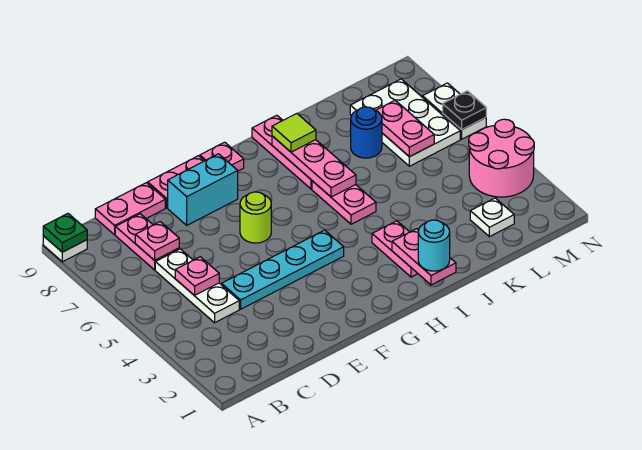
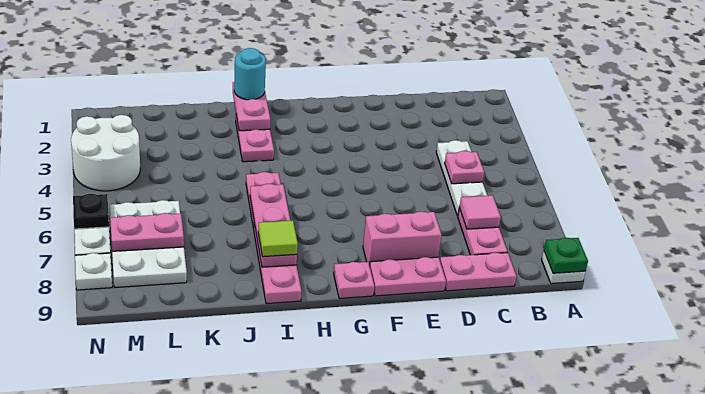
pink plate C7 level 2 -> pink tile C7 level 2
cyan plate D4:G4 level 1 -> none
cyan brick E8:F8 level 1 -> pink brick E8:F8 level 1
lime round brick F6 level 1 -> none
blue round brick K7 level 1 -> none
white plate L2 level 1 -> white plate N8 level 1
pink plate L6:L7 level 2 -> pink plate L7:M7 level 2
pink round brick M3:N4 level 1 -> white round brick M3:N4 level 1

